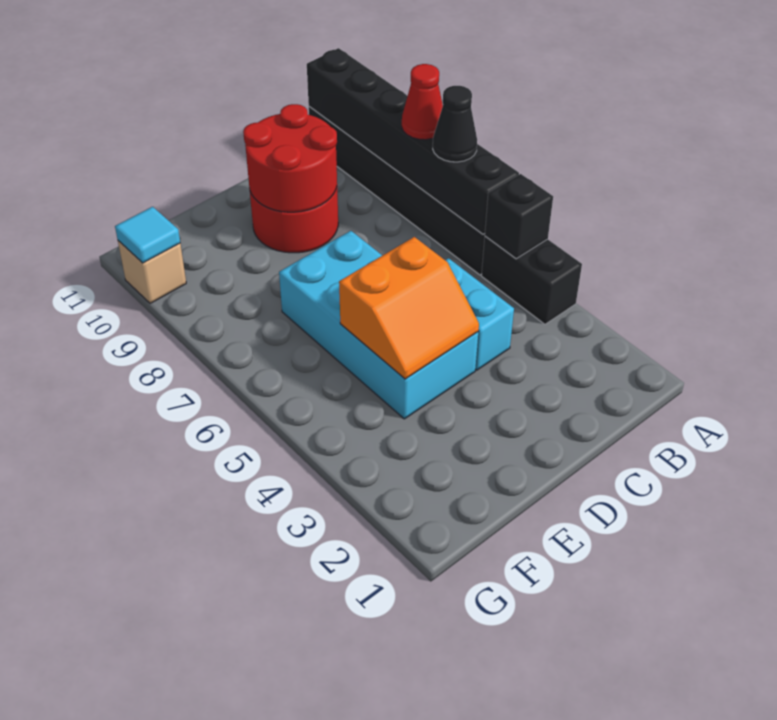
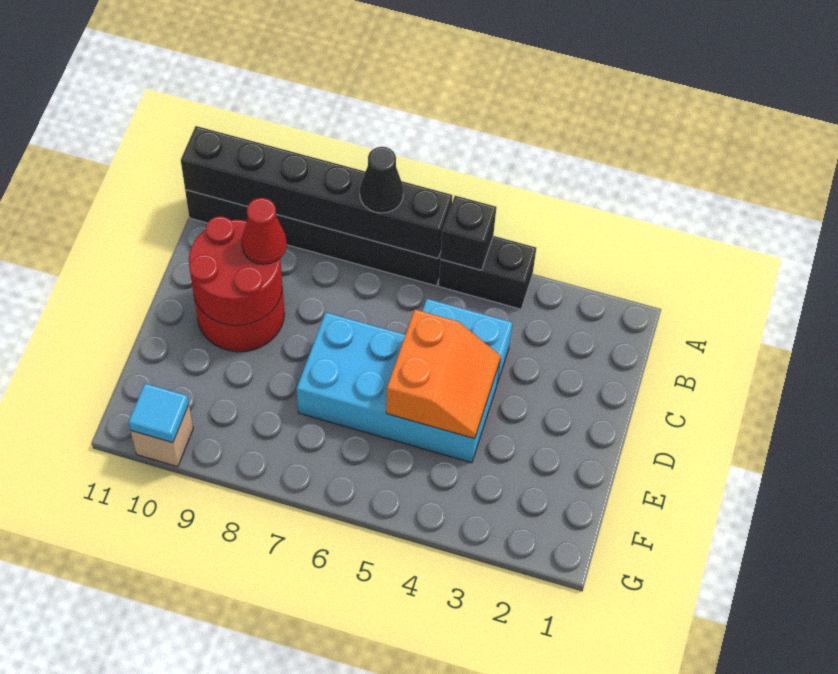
red cone A8 level 3 -> red cone C9 level 3

